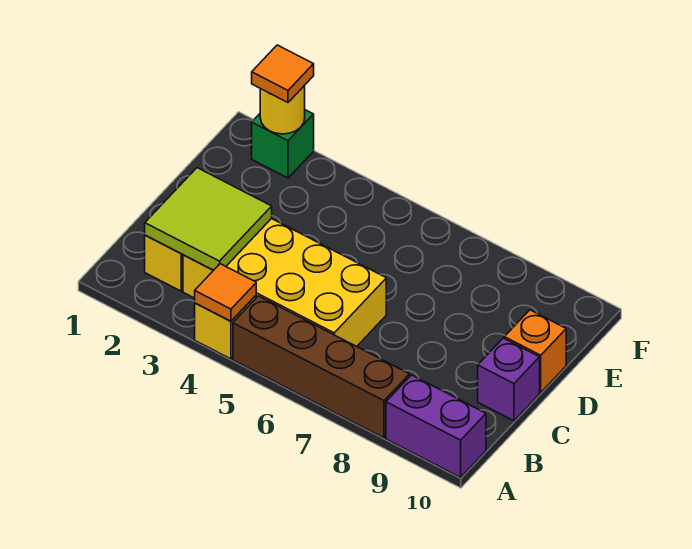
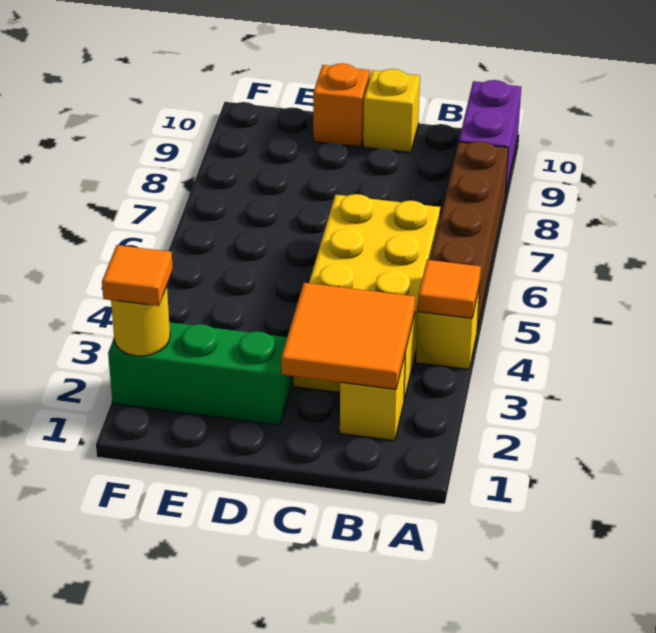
lime tile B2:C3 level 2 -> orange tile B2:C3 level 2
purple brick C10 level 1 -> yellow brick C10 level 1
green brick F2 level 1 -> green brick D2:F2 level 1

